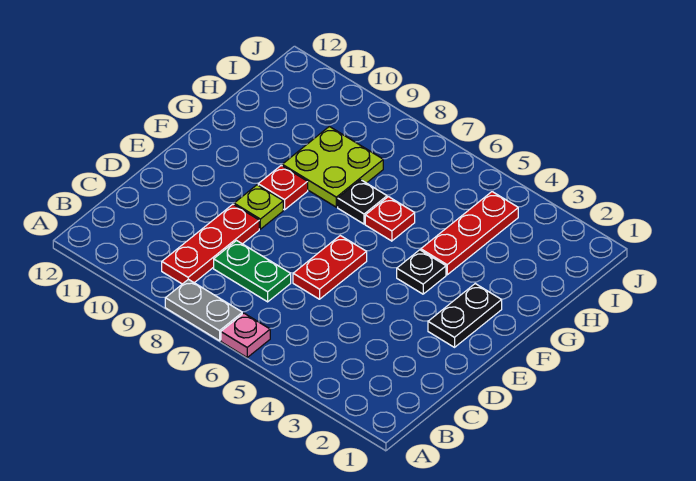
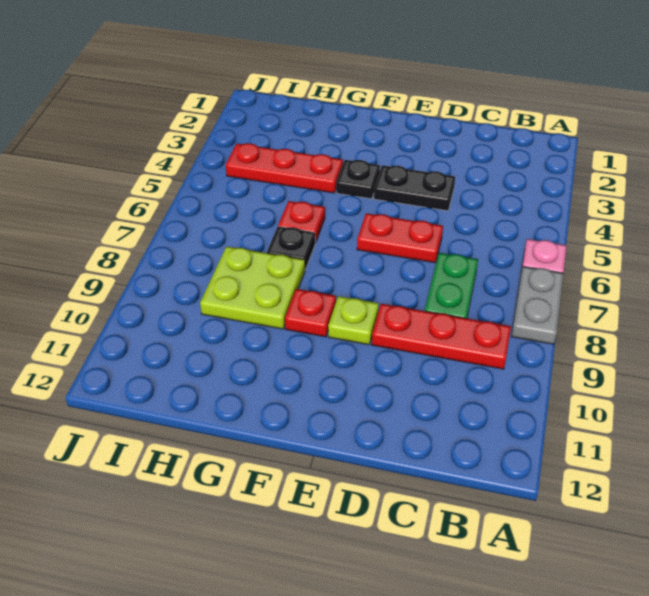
black plate E2:F2 level 1 -> black plate D4:E4 level 1

